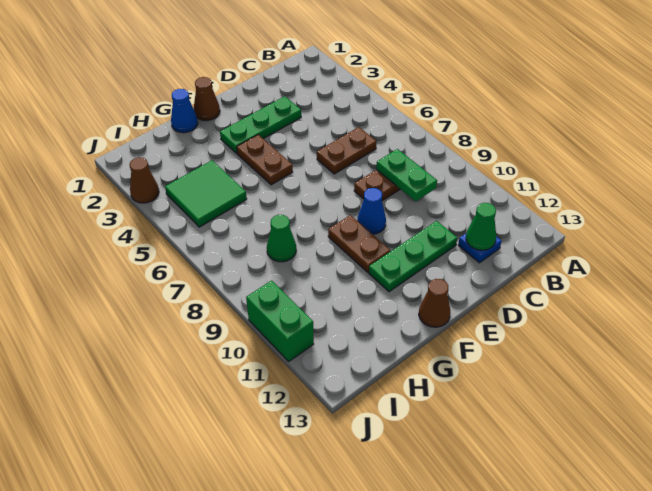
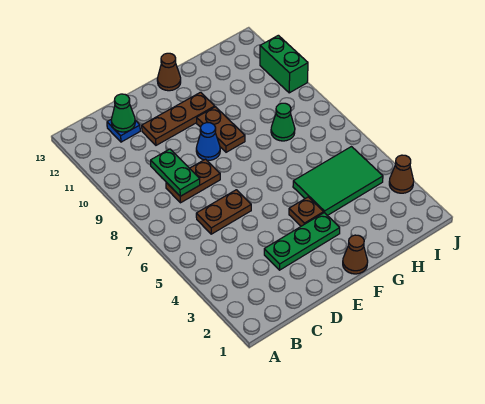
green plate D11:F11 level 1 -> brown plate D11:F11 level 1
brown plate F4:F5 level 1 -> brown plate F4 level 1
blue cone G1 level 1 -> none
green tile H4:I5 level 1 -> green tile G4:I5 level 1

